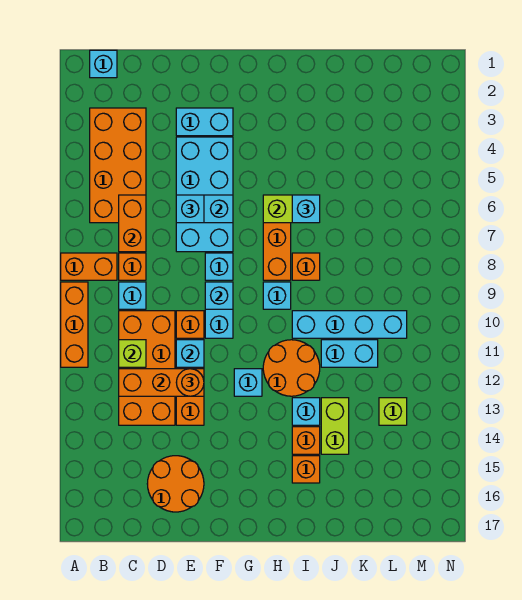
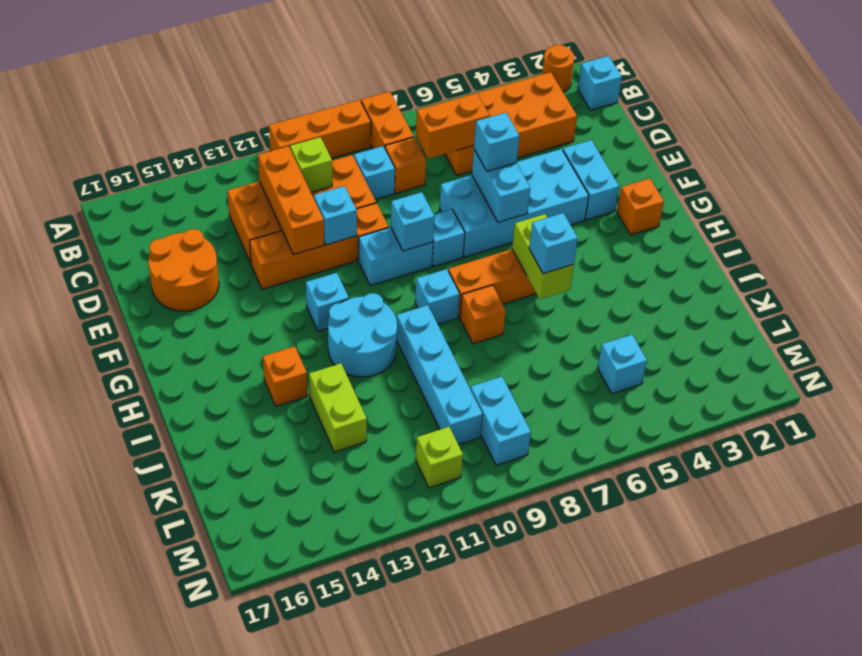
orange round brick E12 level 3 -> orange round brick A2 level 1
orange round brick H11:I12 level 1 -> cyan round brick H11:I12 level 1
cyan brick I13 level 1 -> cyan brick L5 level 1
orange brick I15 level 1 -> orange brick G2 level 1
cyan brick J11:K11 level 1 -> cyan brick L9:M9 level 1
lime brick J13:J14 level 1 -> lime brick J13:K13 level 1
lime brick L13 level 1 -> lime brick M11 level 1

